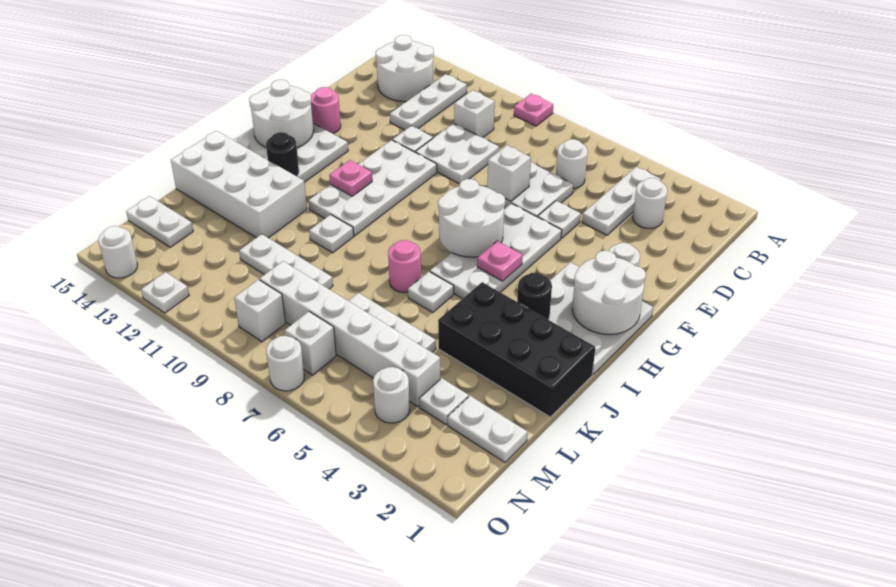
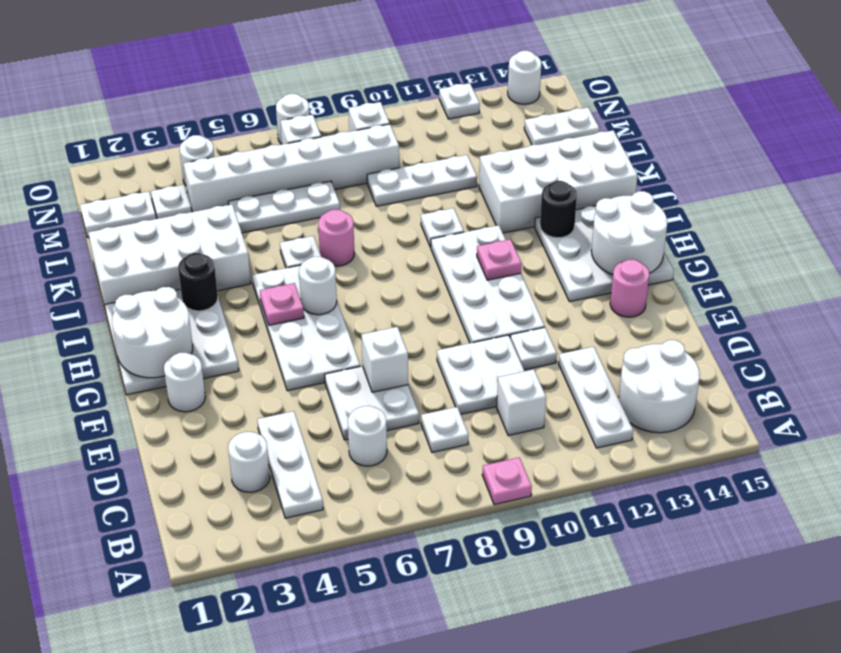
white plate E5 level 1 -> white plate C8 level 1
white round brick G6:H7 level 2 -> white round brick H6 level 2
black brick J1:K4 level 1 -> white brick J1:K4 level 1

